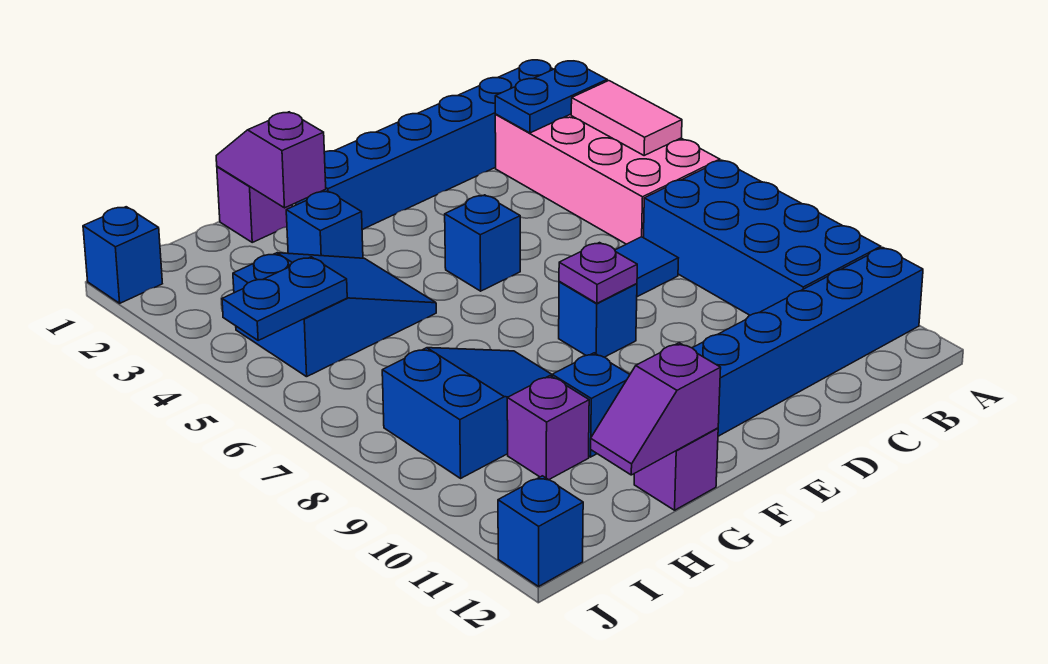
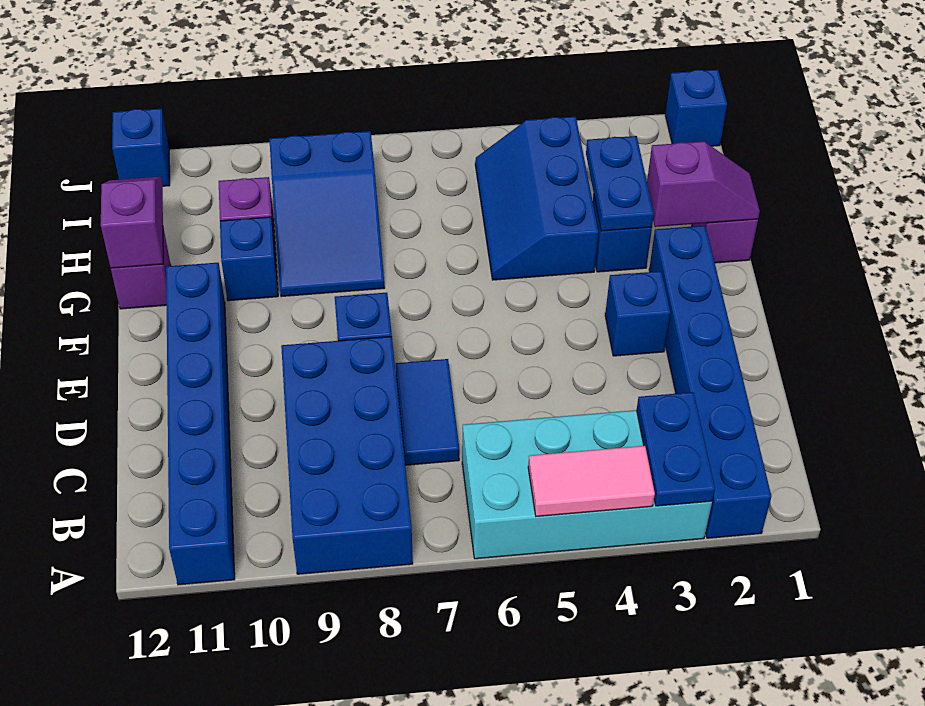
pink brick A3:B6 level 1 -> cyan brick A3:B6 level 1
blue brick A7:B10 level 1 -> blue brick A8:D9 level 1
blue brick E5 level 1 -> blue brick E3 level 1
purple plate E8 level 2 -> none
blue slope G4:I5 level 1 top I -> blue slope G4:I5 level 1 top 4
blue plate I5:J5 level 2 -> blue plate G3:H3 level 2

